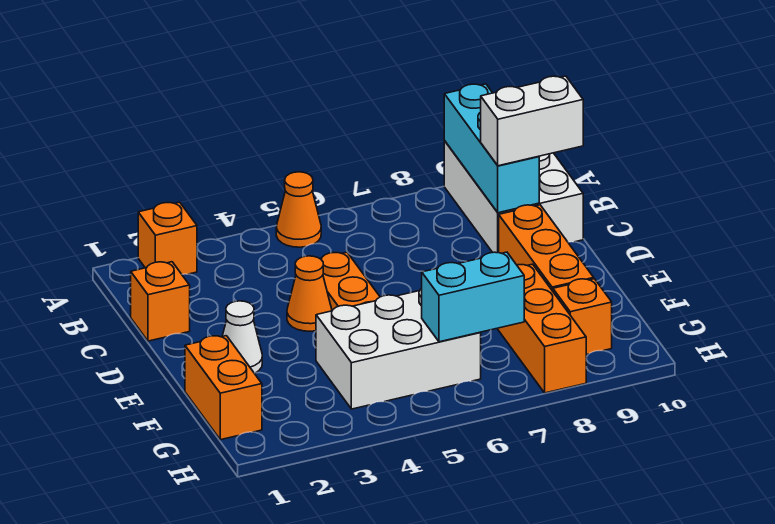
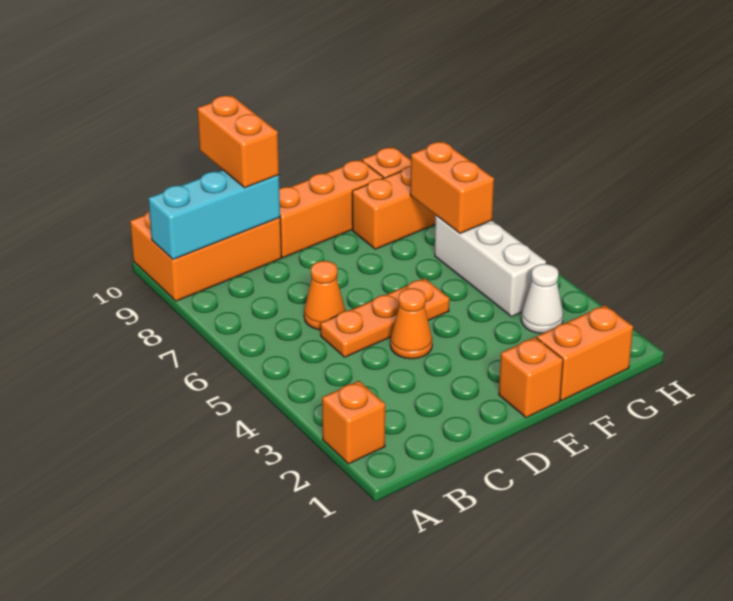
orange cone A5 level 1 -> orange cone C6 level 1
white brick A9:C10 level 1 -> orange brick A9:C10 level 1
orange brick C1 level 1 -> orange brick E1 level 1
white brick C9:C10 level 3 -> orange brick C9:C10 level 3
white cone E2 level 1 -> white cone G3 level 1
white brick F4:G6 level 1 -> white brick G4:G6 level 1
cyan brick G6:G7 level 2 -> orange brick G6:G7 level 2

